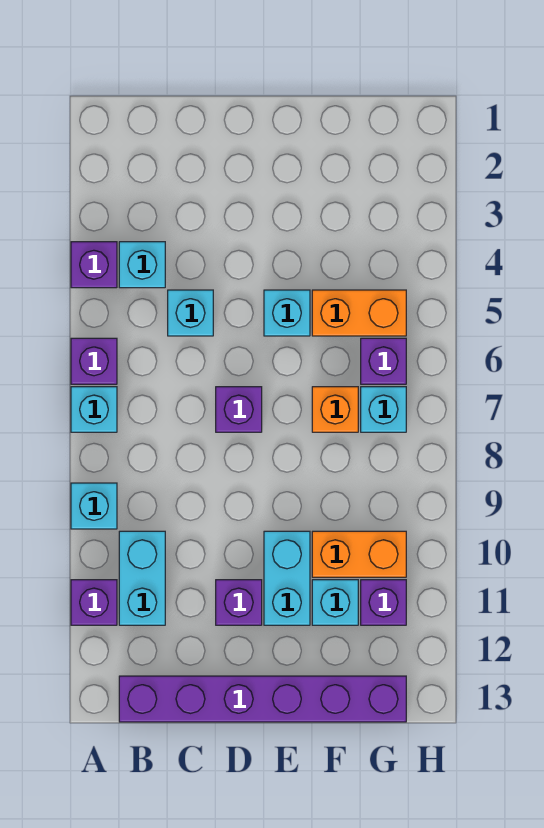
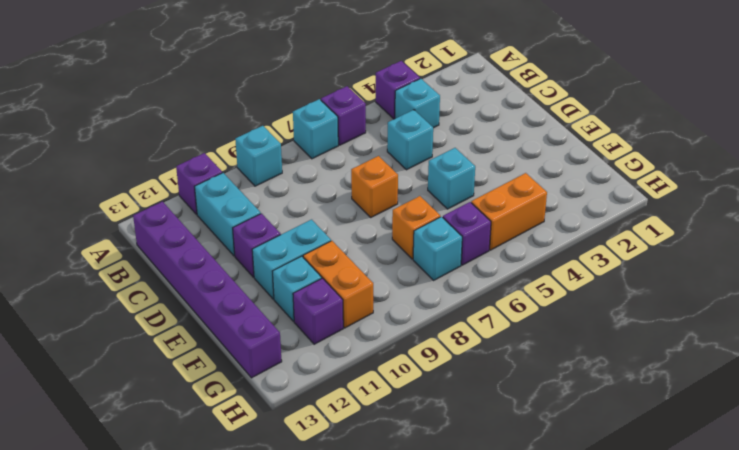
cyan brick B10:B11 level 1 -> cyan brick B11:C11 level 1
purple brick D7 level 1 -> orange brick D7 level 1
orange brick F5:G5 level 1 -> orange brick G4:G5 level 1

